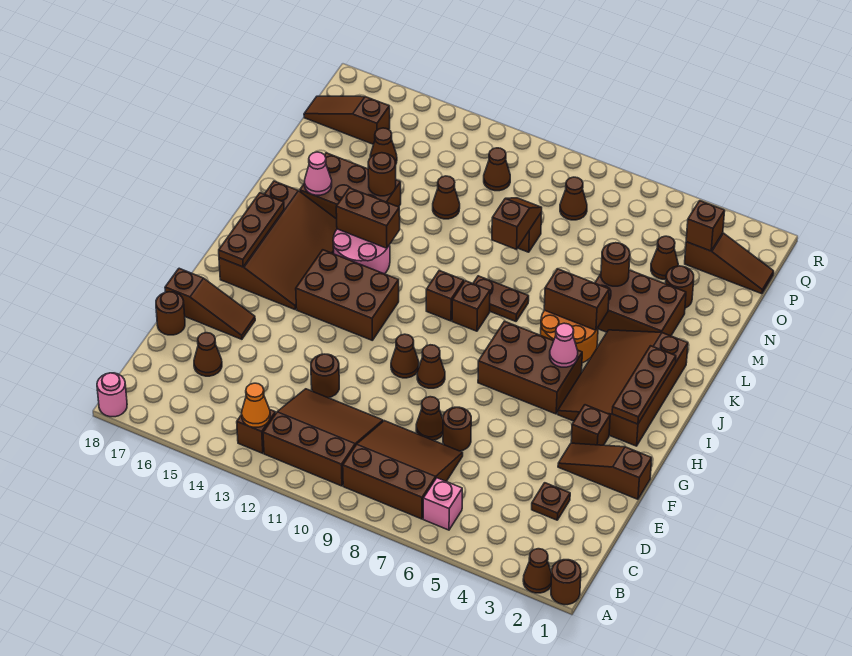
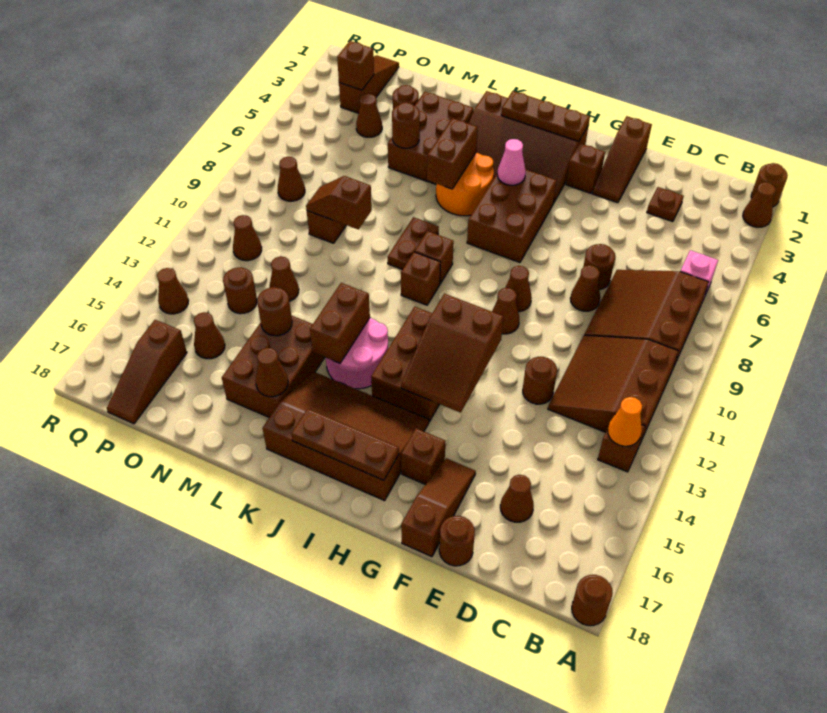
pink round brick A18 level 1 -> brown round brick A18 level 1
none -> brown slope G12:H14 level 2 top 12
none -> brown brick G16 level 1
pink cone L16 level 2 -> brown cone L16 level 2
none -> brown round brick O13 level 1
none -> brown cone Q14 level 1

